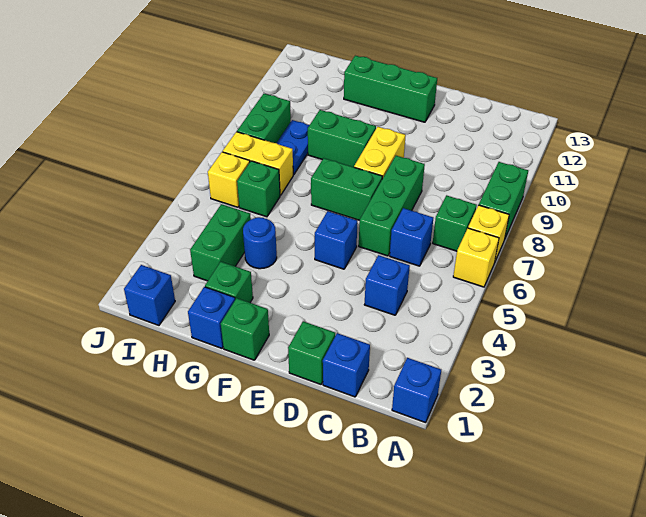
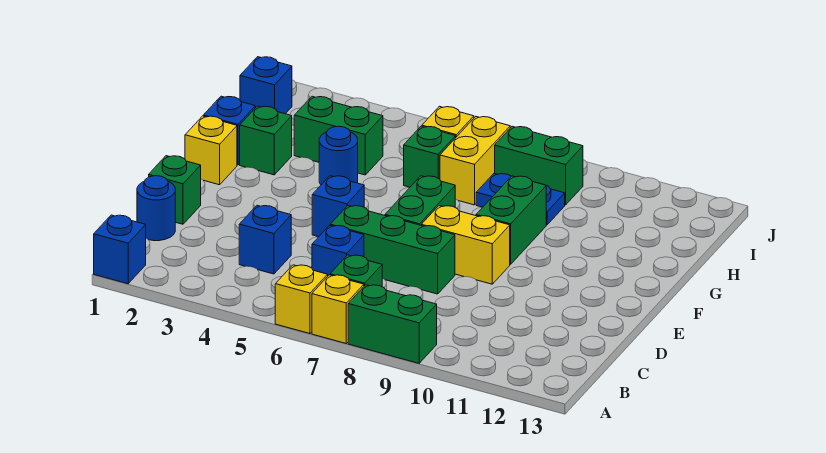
blue brick C1 level 1 -> blue round brick C1 level 1
green brick E12:G12 level 1 -> none
green brick F1 level 1 -> yellow brick F1 level 1

